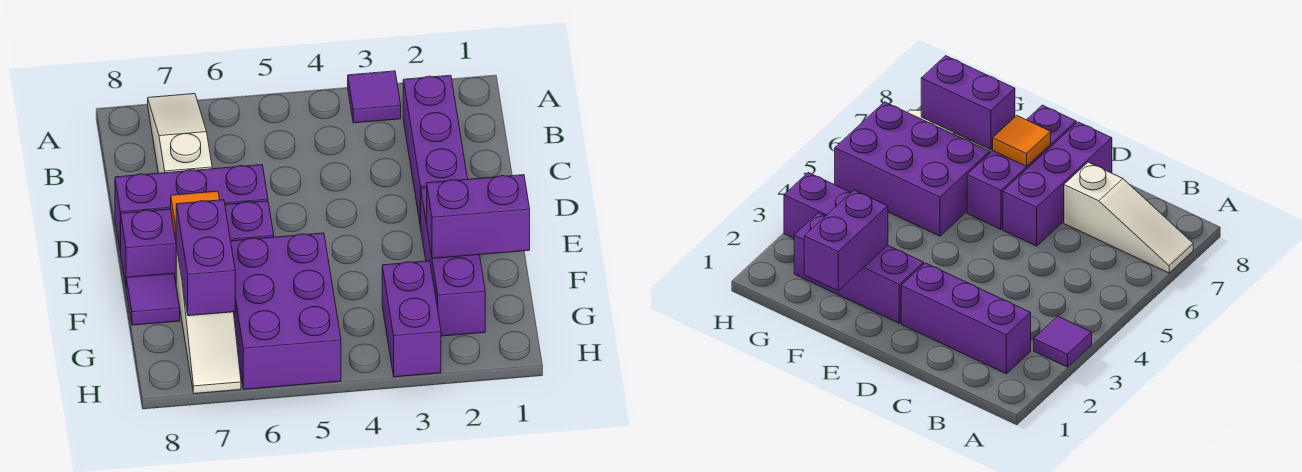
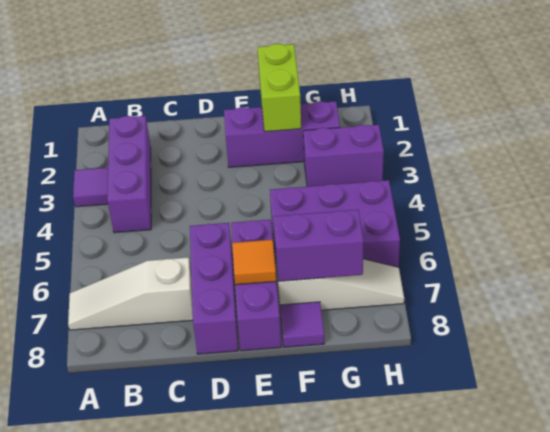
purple brick B2:D2 level 1 -> purple brick B2:B4 level 1
purple brick F1:F2 level 2 -> lime brick F1:F2 level 2

